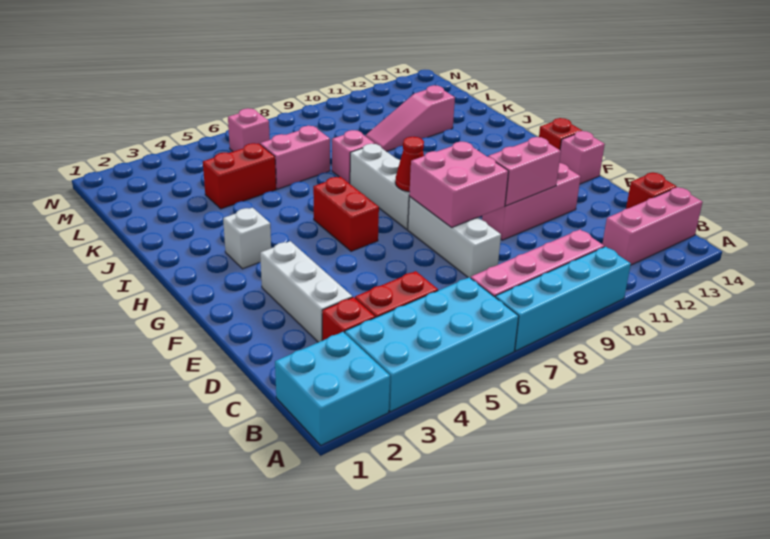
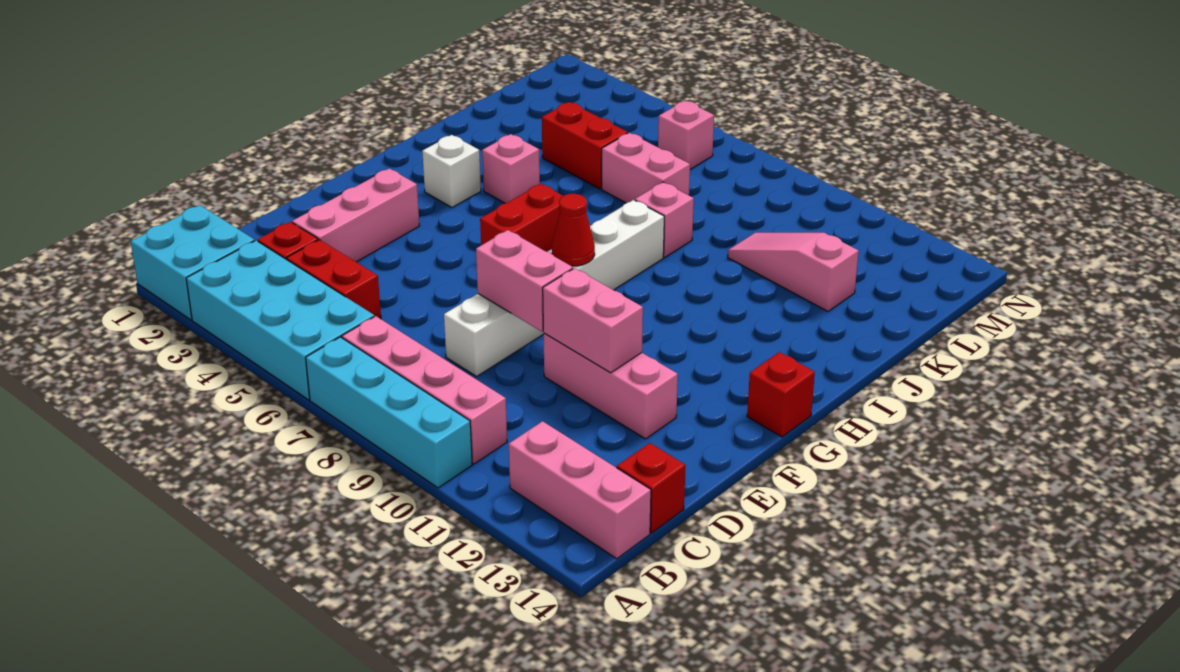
white brick D3:F3 level 1 -> pink brick D3:F3 level 1
pink brick E8:F9 level 2 -> pink brick E8:E9 level 2
pink brick F14 level 1 -> pink brick I4 level 1

